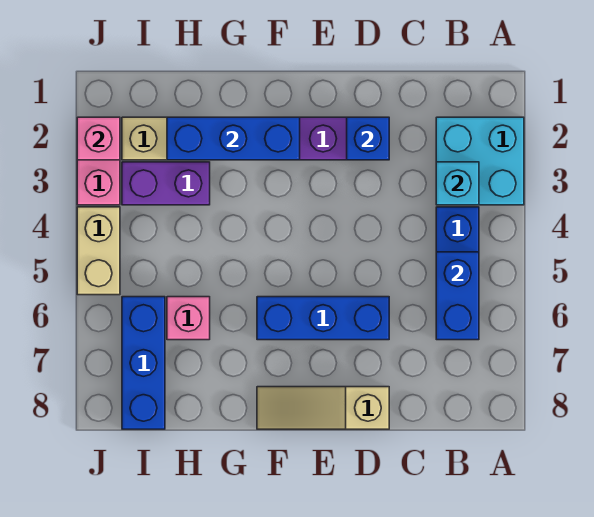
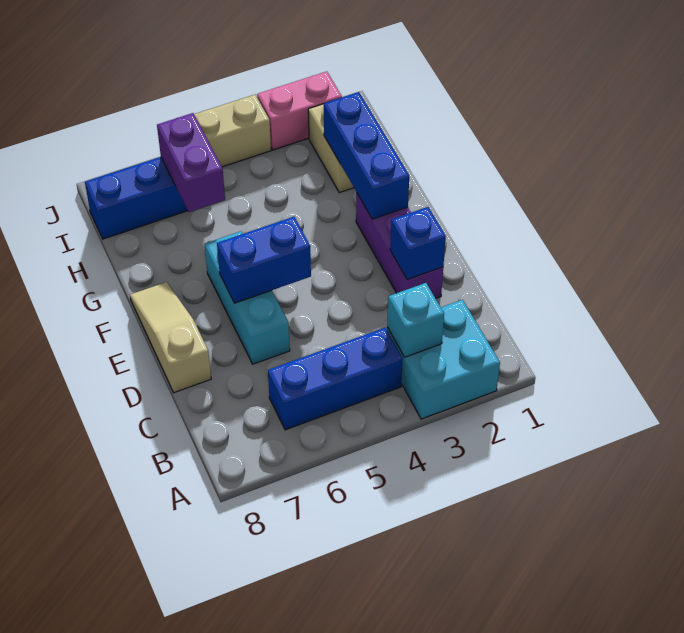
blue brick B5:B6 level 2 -> blue brick E5:E6 level 2
blue brick D6:F6 level 1 -> cyan brick D6:F6 level 1
purple brick H3:I3 level 1 -> purple brick H6:I6 level 2
pink brick H6 level 1 -> none
pink brick J2 level 2 -> none

